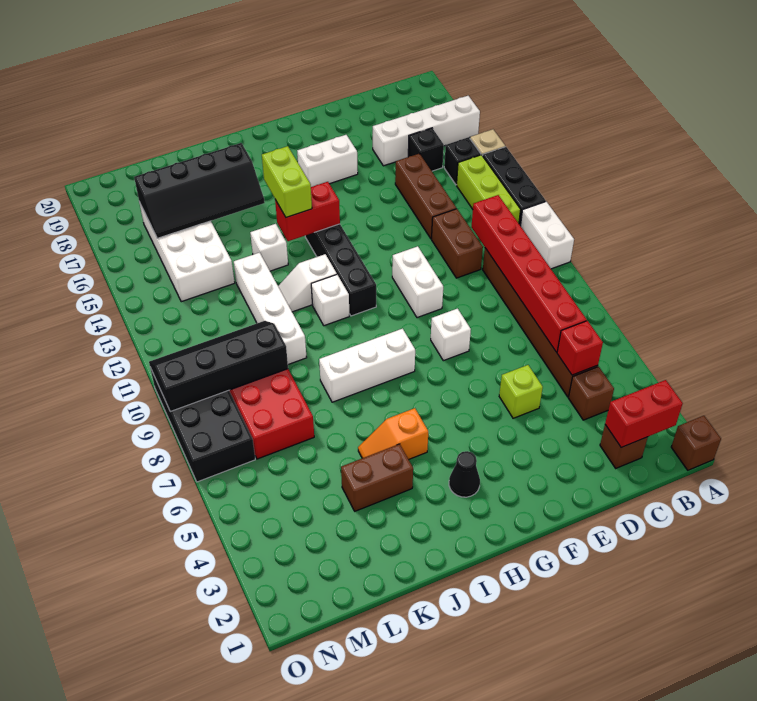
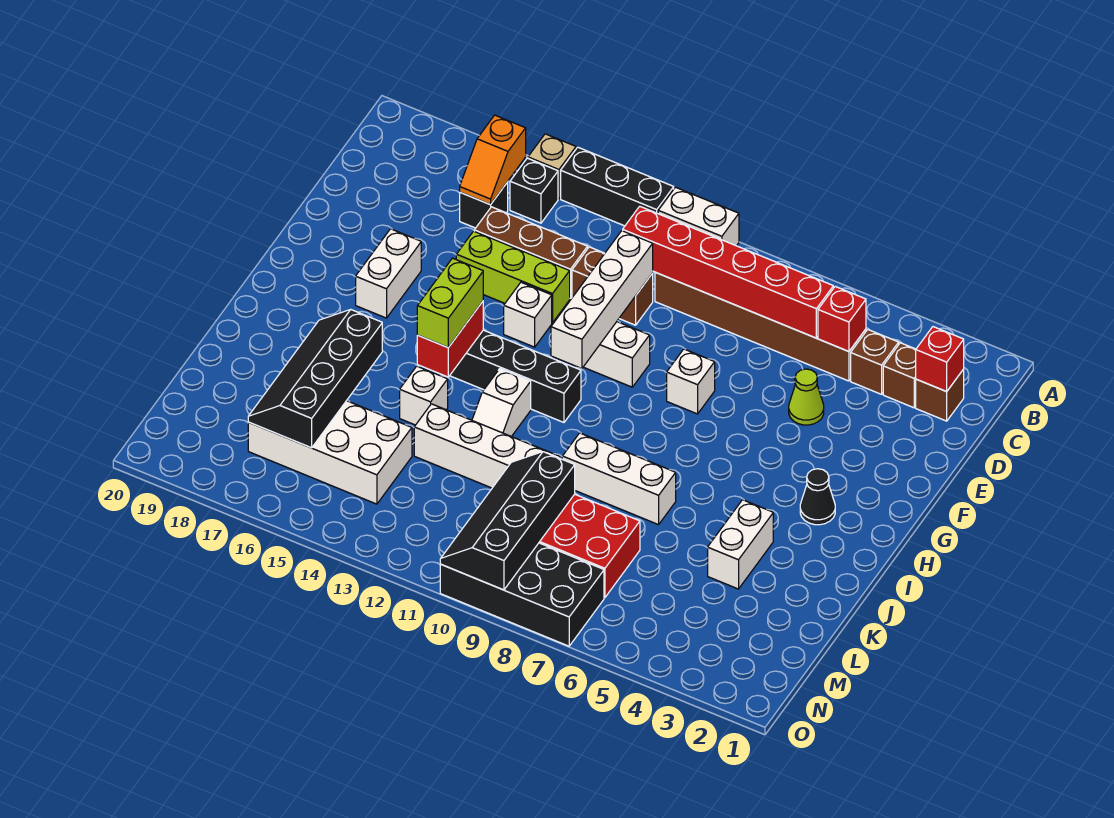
brown brick A1 level 1 -> brown brick C3 level 1
white brick A17:D17 level 1 -> white brick D11:G11 level 2
red brick B2:C2 level 2 -> red brick C2 level 2
lime brick B12:B14 level 1 -> lime brick E13:E15 level 1
lime brick E5 level 1 -> lime cone E5 level 1
white brick H8:J8 level 1 -> white brick J7:J9 level 1
orange slope I5:J5 level 1 top I -> orange slope B16:C16 level 2 top B
white brick I11 level 1 -> white brick F13 level 1
lime brick I14:I15 level 3 -> lime brick H14:I14 level 3
brown brick J4:K4 level 1 -> white brick J4:K4 level 1
black slope J16:M17 level 2 top 17 -> black slope J16:M17 level 2 top 16

